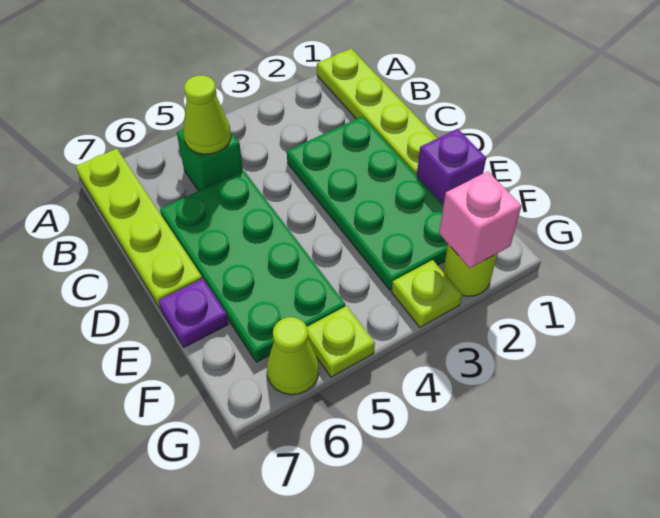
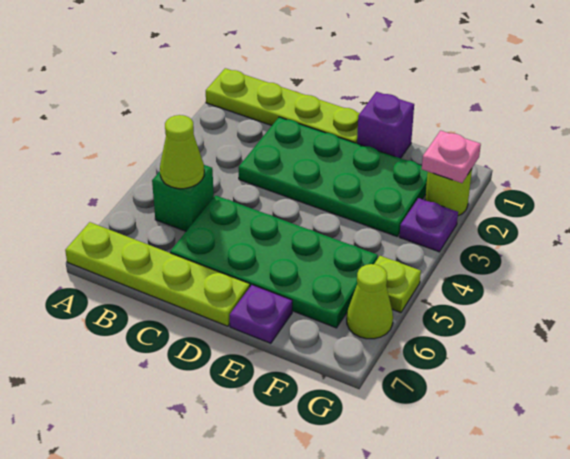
pink brick G2 level 2 -> pink plate G2 level 2
lime plate G3 level 1 -> purple plate G3 level 1

